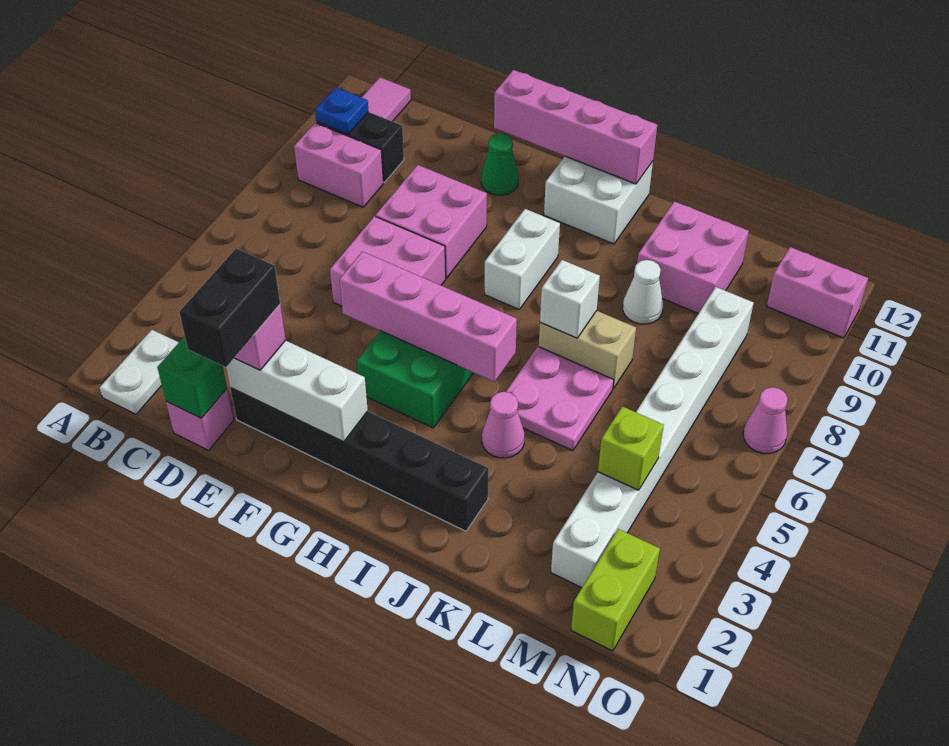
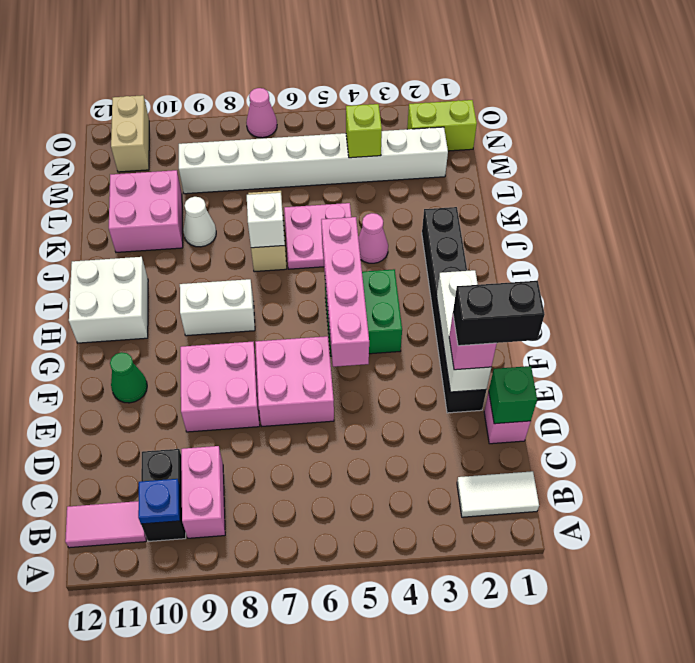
white plate B1:B2 level 1 -> white tile B1:B2 level 1
pink brick F12:I12 level 2 -> none
pink brick N11:O11 level 1 -> tan brick N11:O11 level 1

